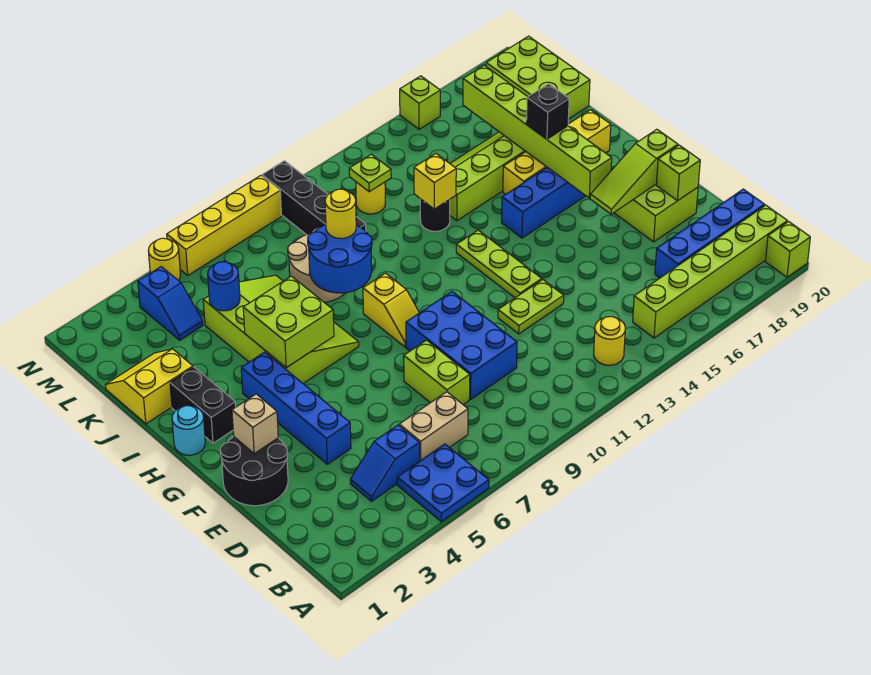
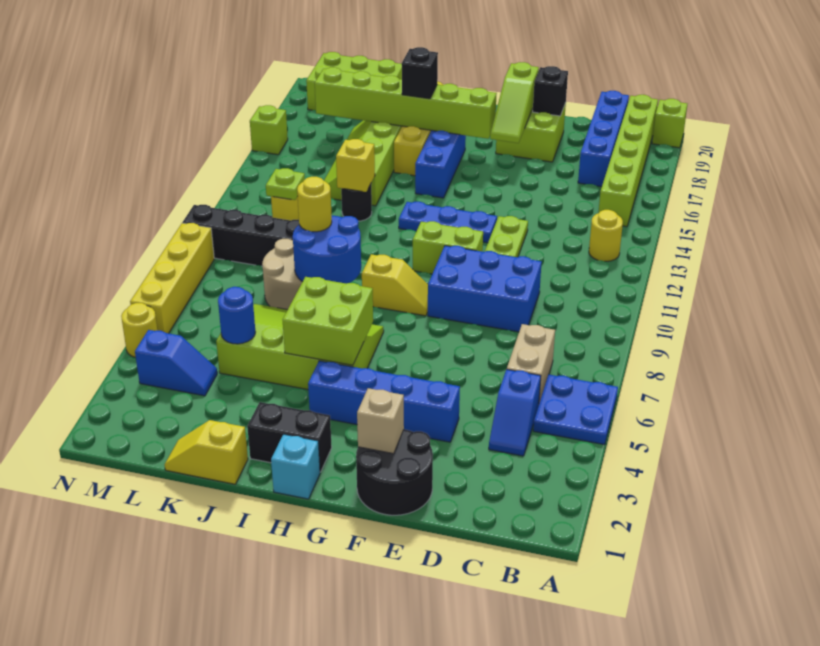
lime brick D8:E8 level 1 -> lime brick F11:G11 level 1
lime brick E19 level 2 -> black brick E19 level 2
lime plate F13:H13 level 1 -> blue plate F13:H13 level 1
cyan round brick H1 level 1 -> cyan brick H1 level 1
yellow slope J1:K2 level 1 top J -> yellow slope J1:K1 level 1 top J

